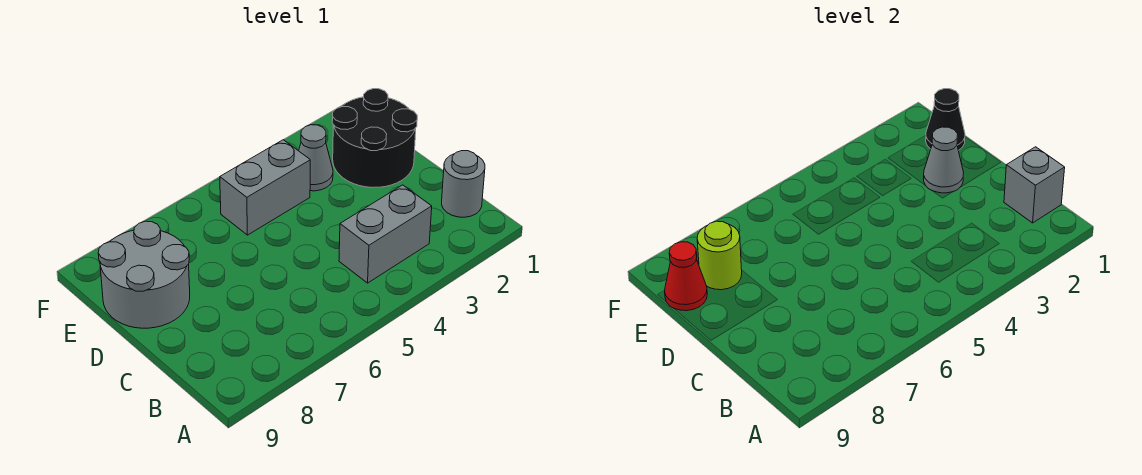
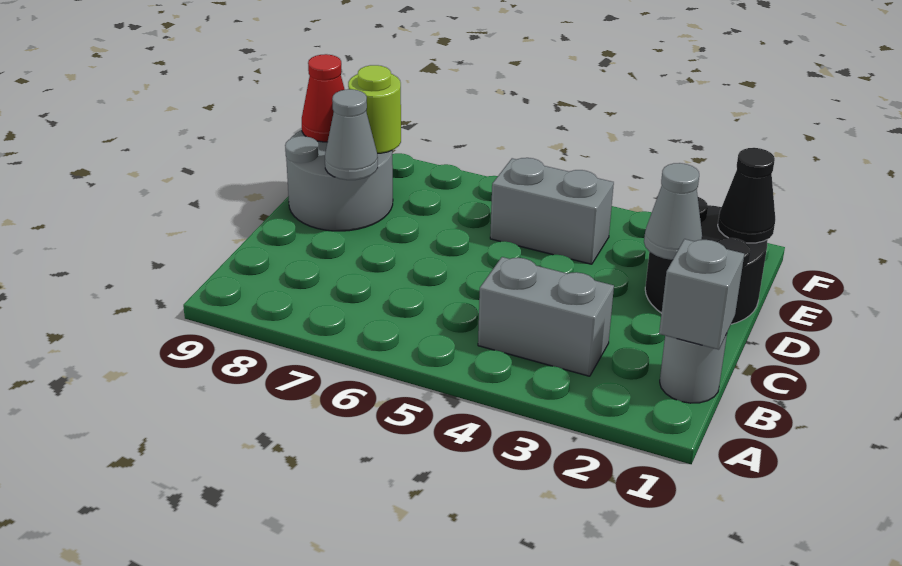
grey cone E3 level 1 -> grey cone D8 level 2

